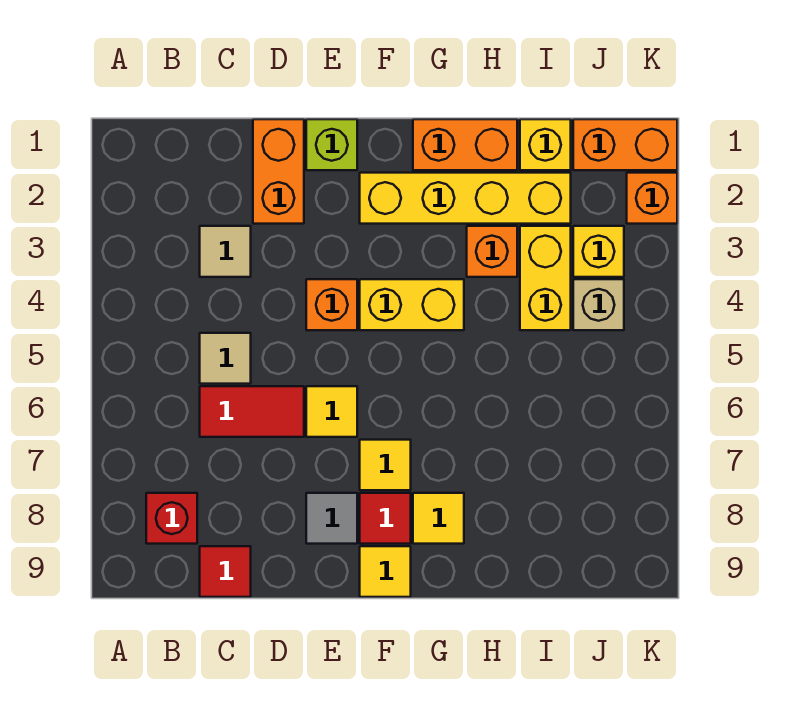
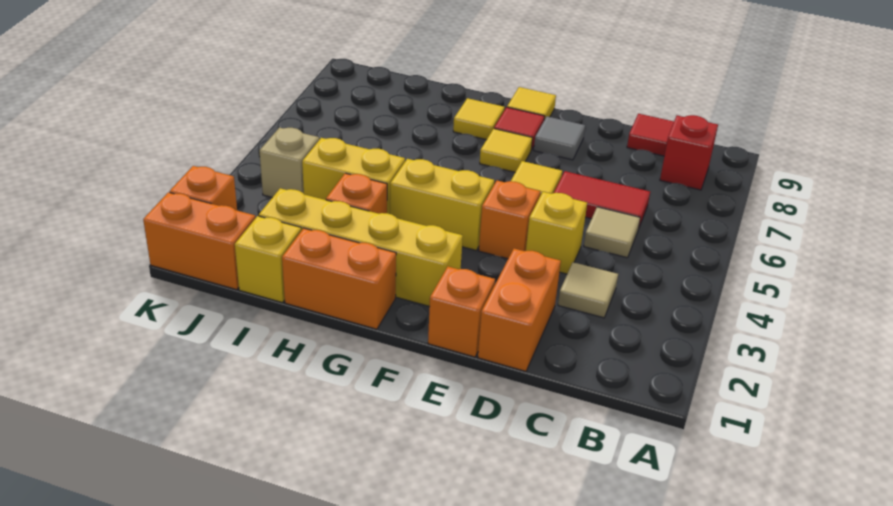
lime brick E1 level 1 -> orange brick E1 level 1
yellow brick I3:I4 level 1 -> yellow brick H4:I4 level 1
yellow brick J3 level 1 -> yellow brick D4 level 1

